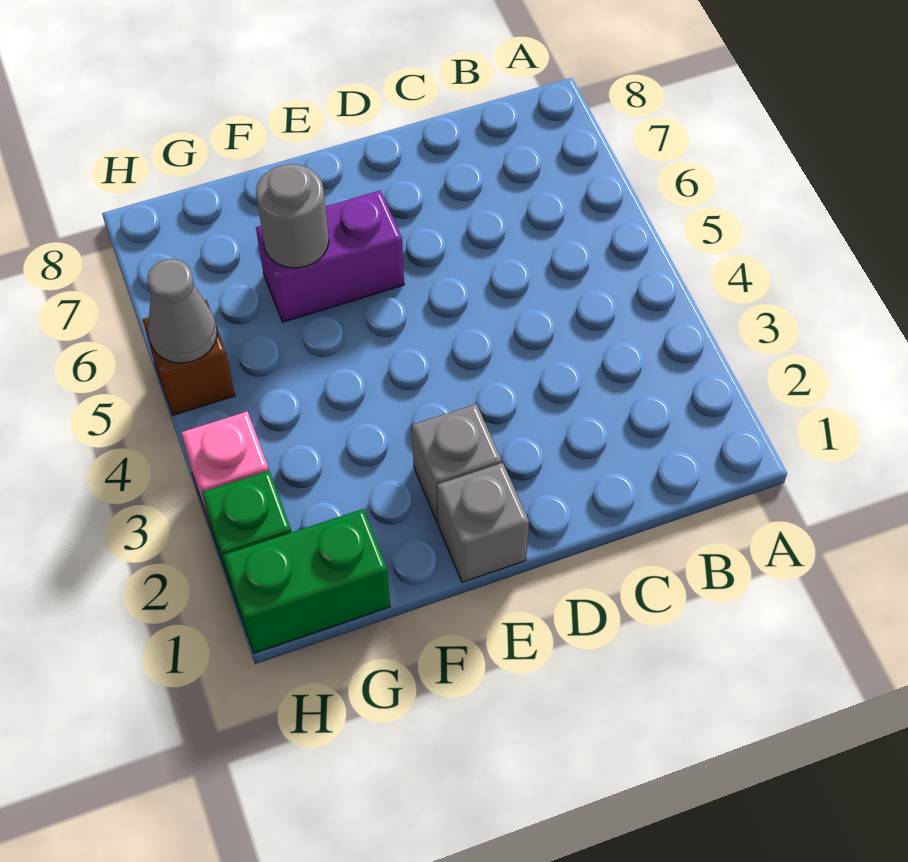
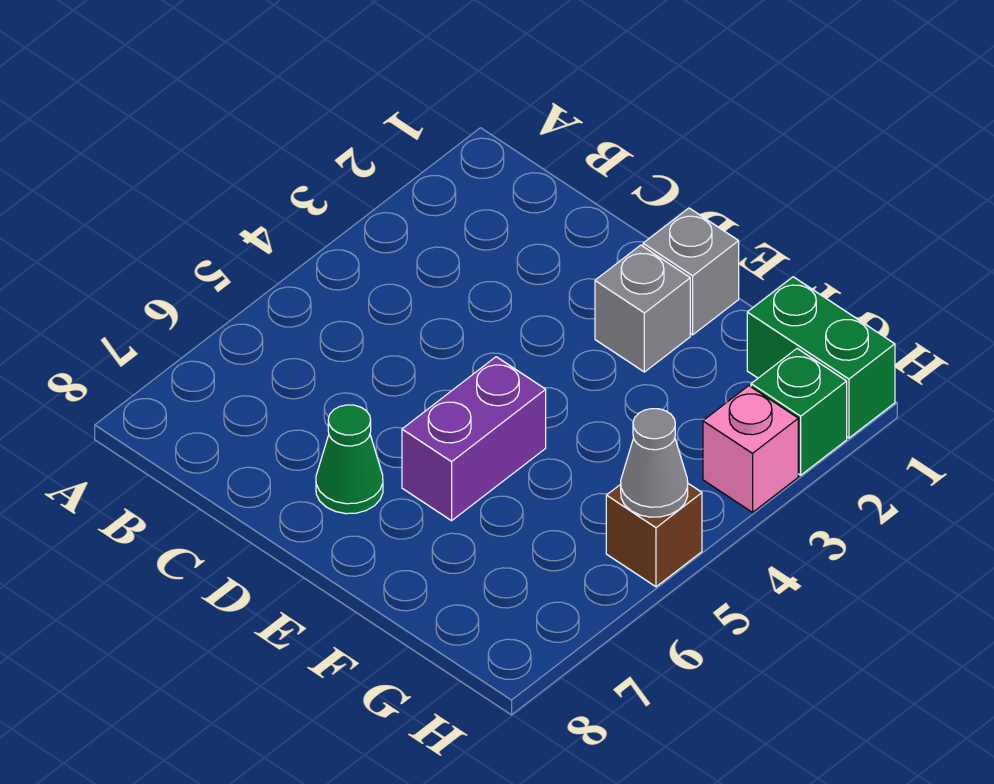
none -> green cone D7 level 1
purple brick E6:F6 level 1 -> purple brick E5:E6 level 1
grey round brick F6 level 2 -> none

